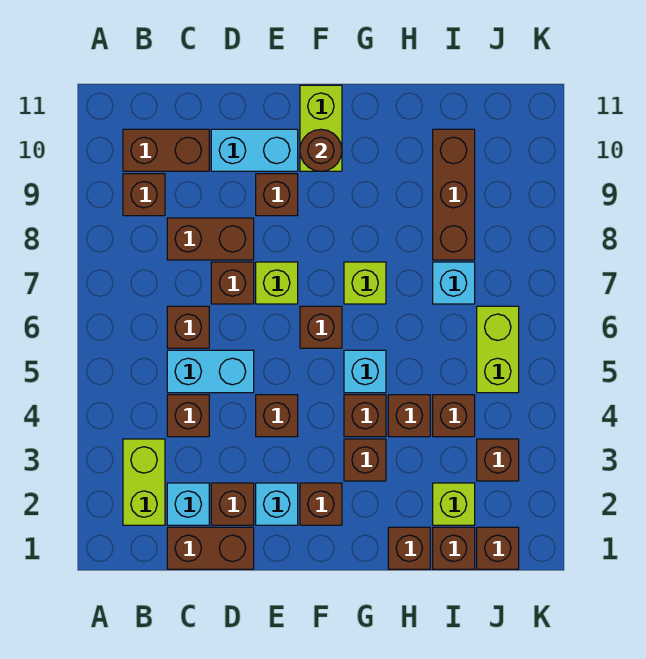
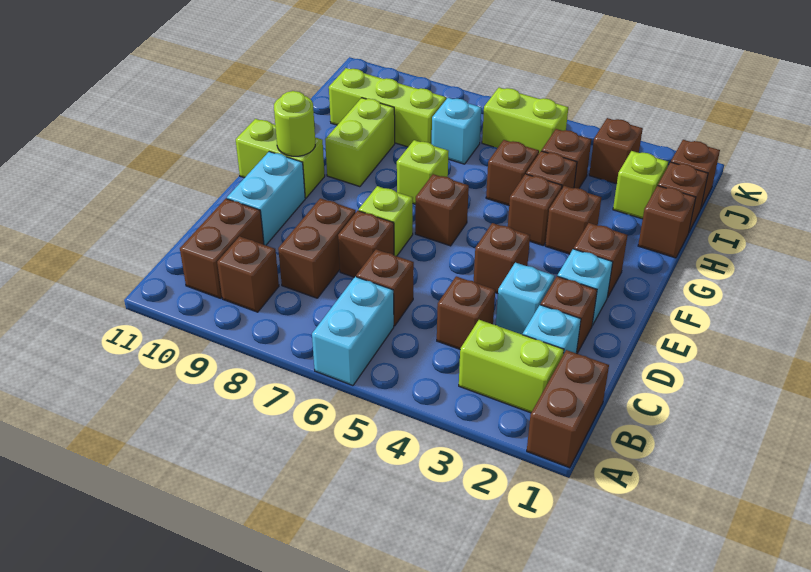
brown brick C1:D1 level 1 -> brown brick A1:B1 level 1
cyan brick C5:D5 level 1 -> cyan brick A6:B6 level 1
brown brick E9 level 1 -> brown brick H5 level 1
brown round brick F10 level 2 -> lime round brick F10 level 2
cyan brick G5 level 1 -> cyan brick D3 level 1
none -> lime brick G9:H9 level 1
brown brick I8:I10 level 1 -> lime brick I8:I10 level 1

